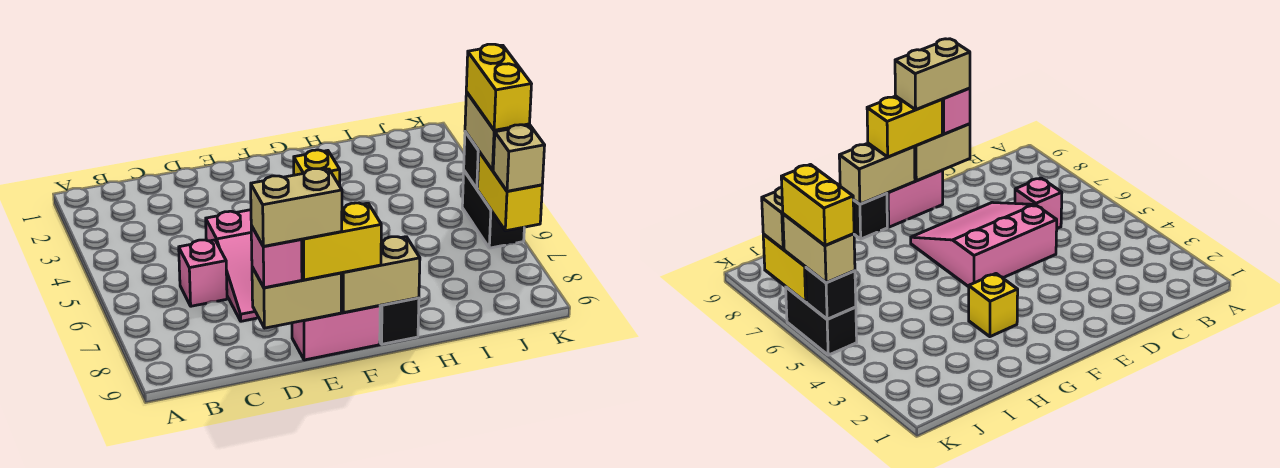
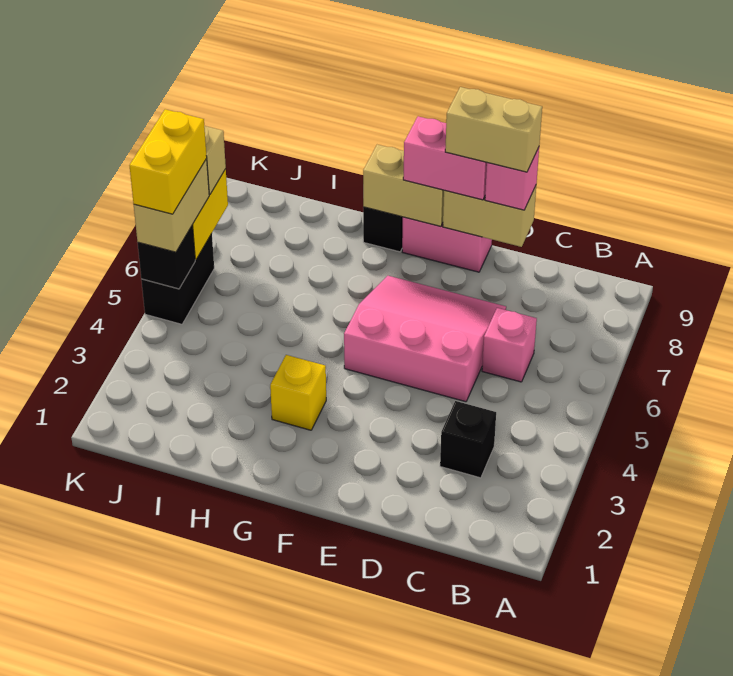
none -> black brick C3 level 1
yellow brick E9:F9 level 3 -> pink brick E9:F9 level 3

